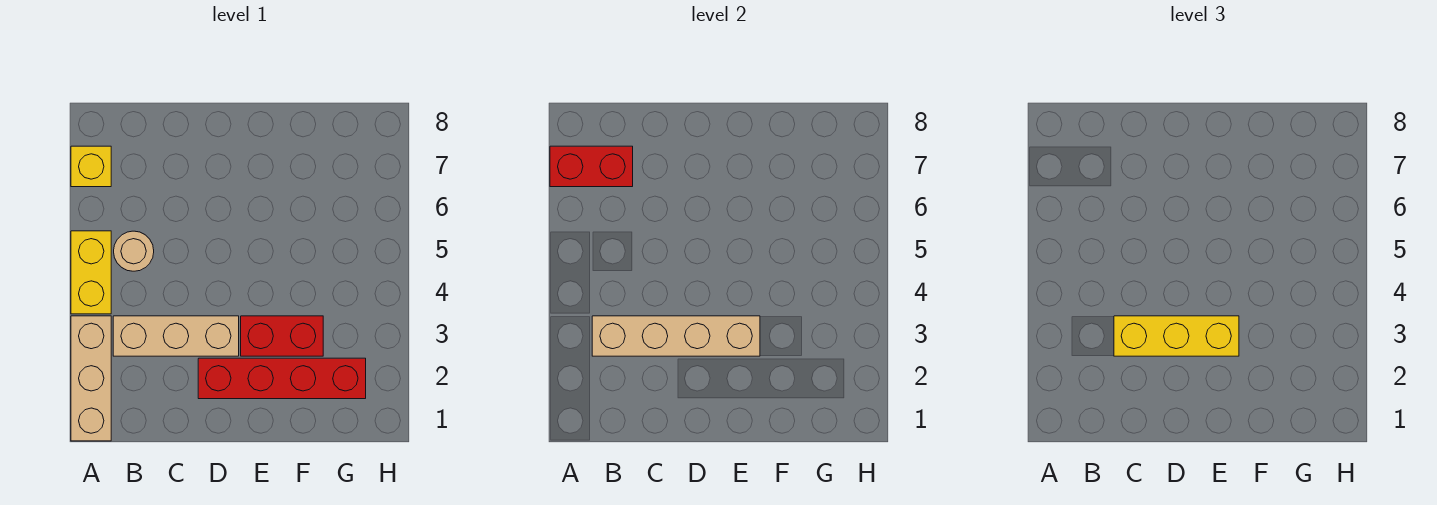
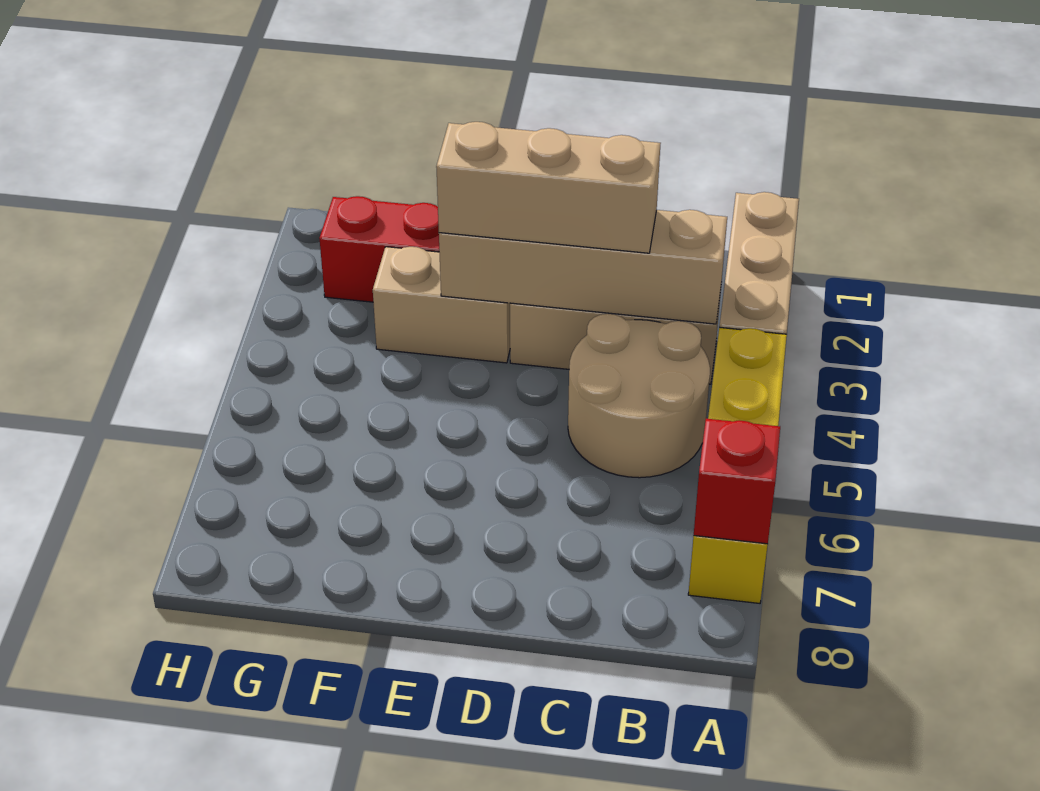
red brick A7:B7 level 2 -> red brick A7 level 2
tan round brick B5 level 1 -> tan round brick B4:C5 level 1
yellow brick C3:E3 level 3 -> tan brick C3:E3 level 3
red brick E3:F3 level 1 -> tan brick E3:F3 level 1

